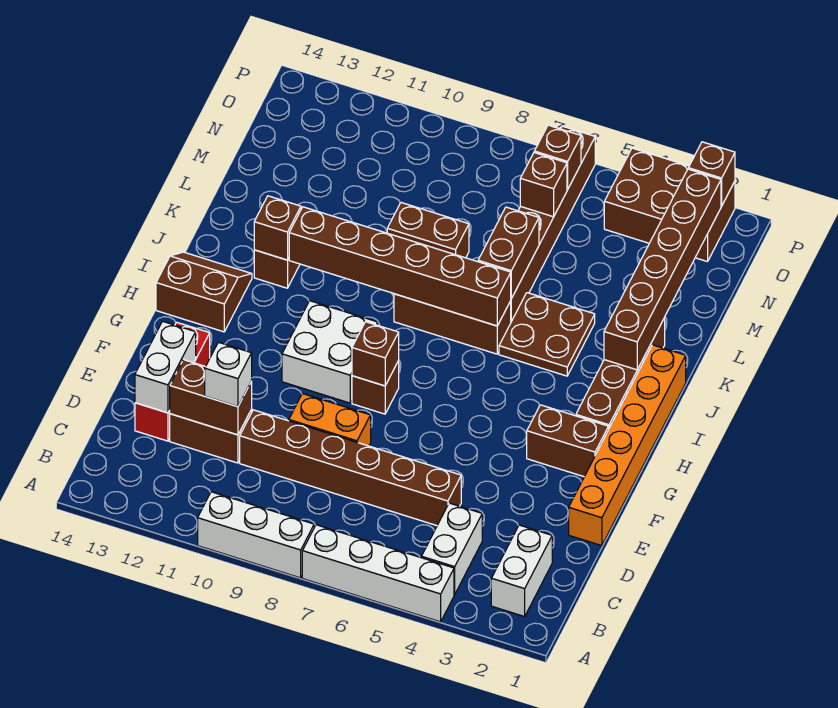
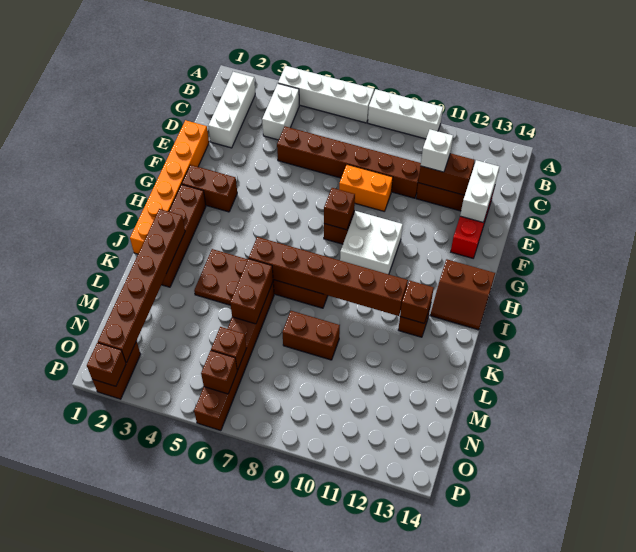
white brick B2:C2 level 1 -> white brick B2:D2 level 1
brown brick O2:P4 level 1 -> brown brick O2:P2 level 1

